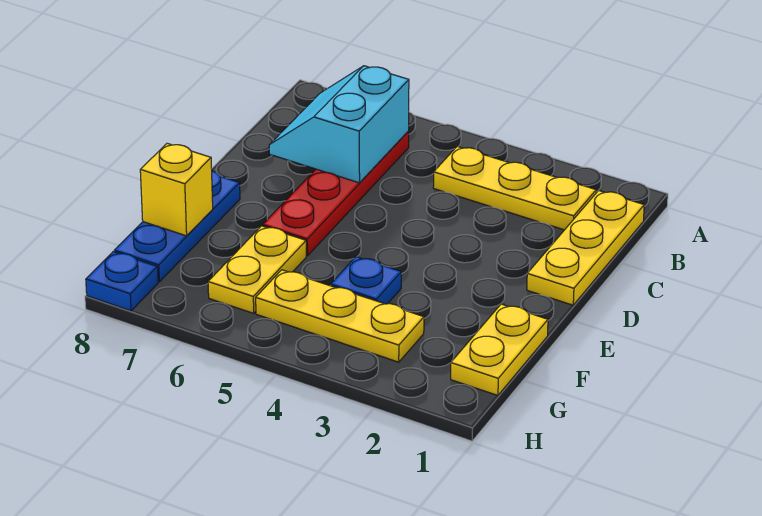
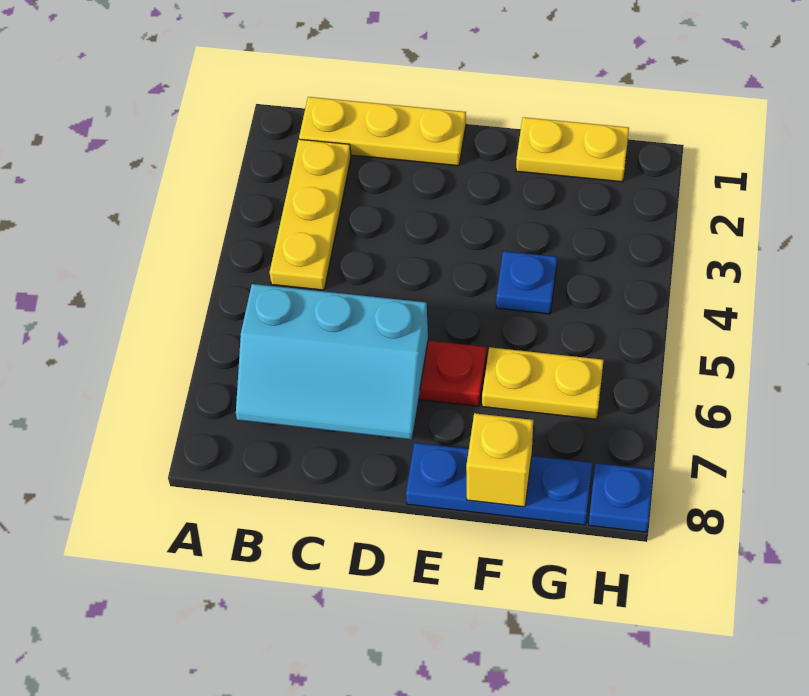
cyan slope B6:C7 level 2 top 6 -> cyan slope B6:D7 level 2 top 6
yellow plate G3:G5 level 1 -> none

